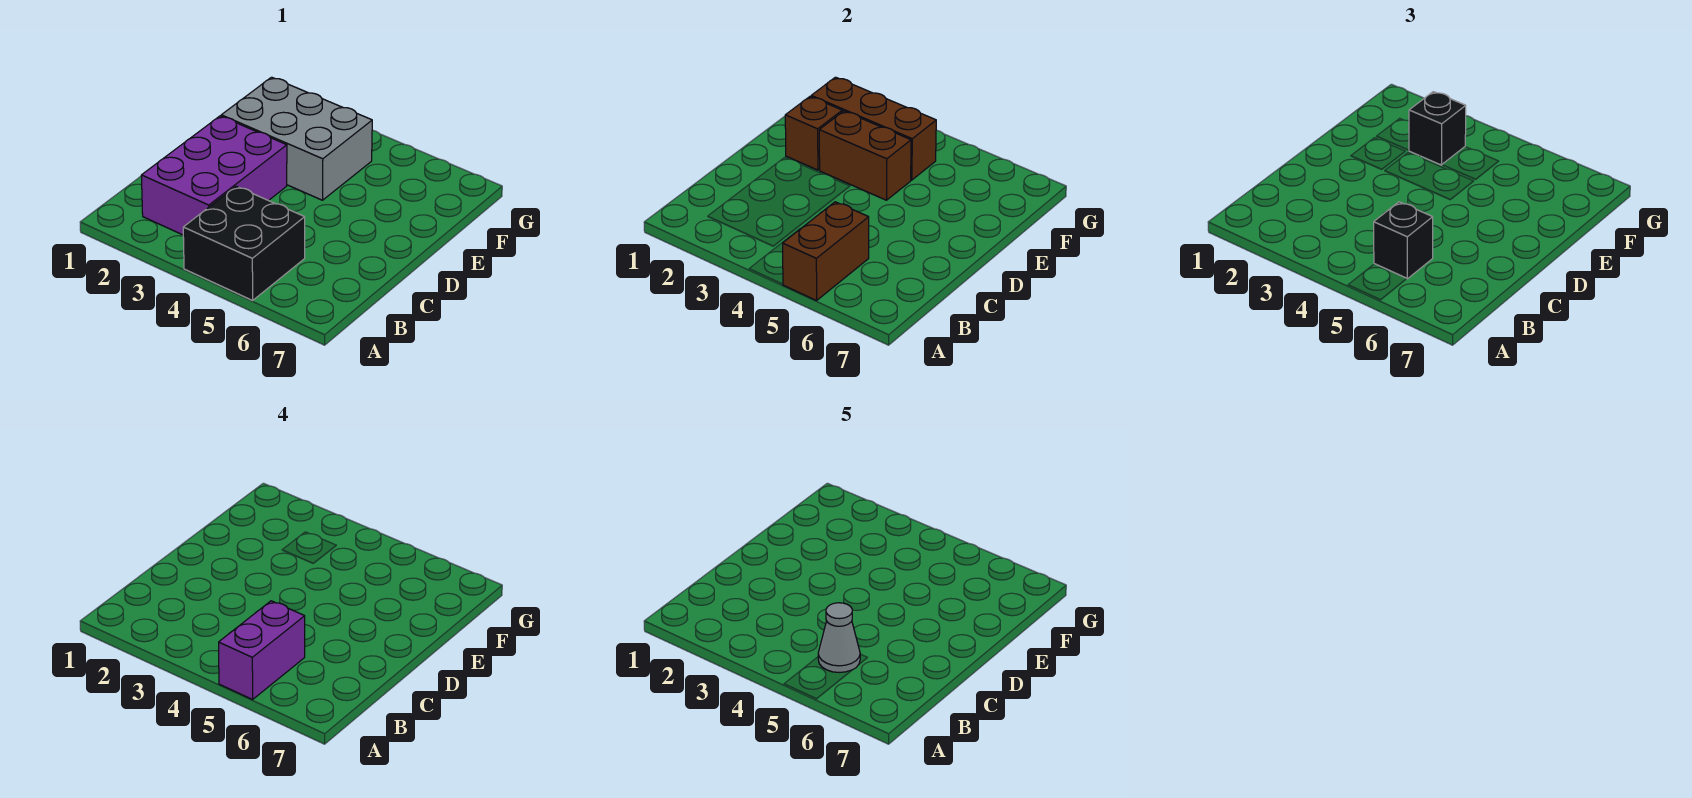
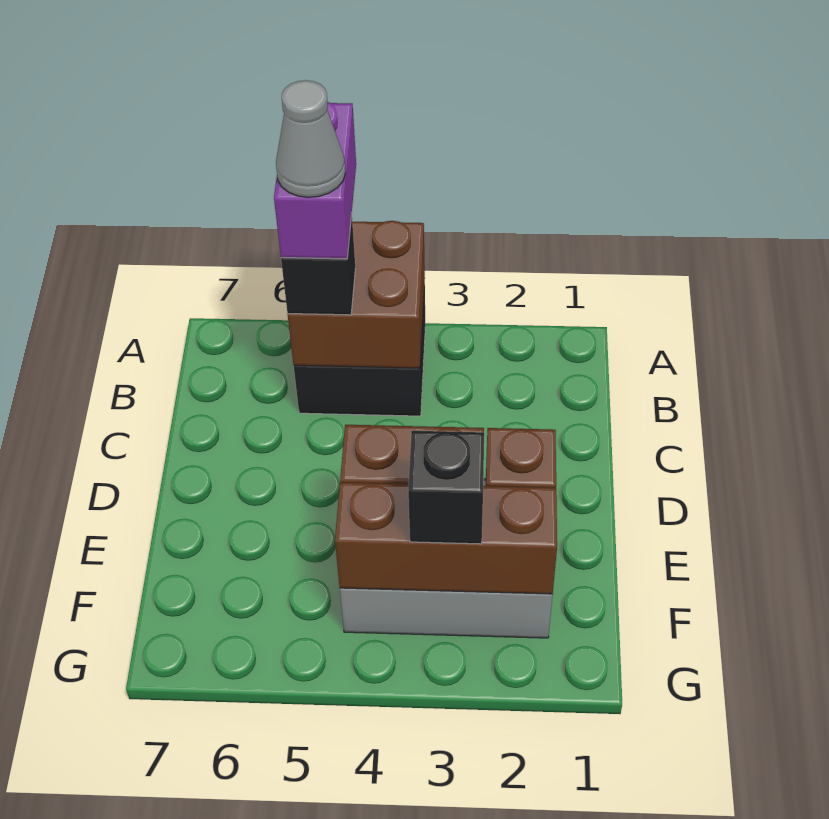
brown brick A5:B5 level 2 -> brown brick A4:B5 level 2
purple brick B2:D3 level 1 -> none

